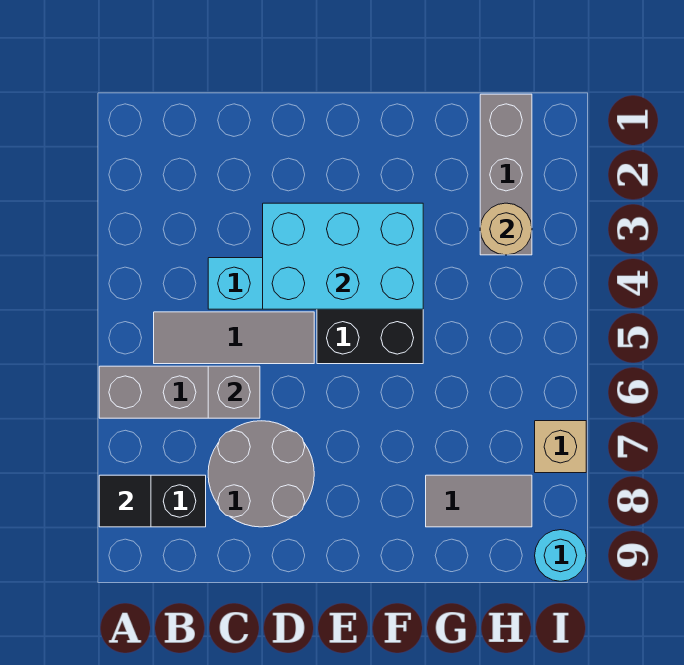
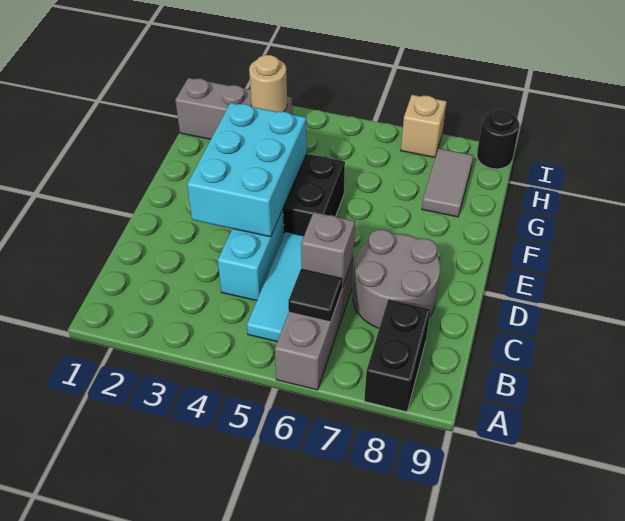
black tile A8 level 2 -> black tile B6 level 2
grey tile B5:D5 level 1 -> cyan tile B5:D5 level 1
cyan round brick I9 level 1 -> black round brick I9 level 1

